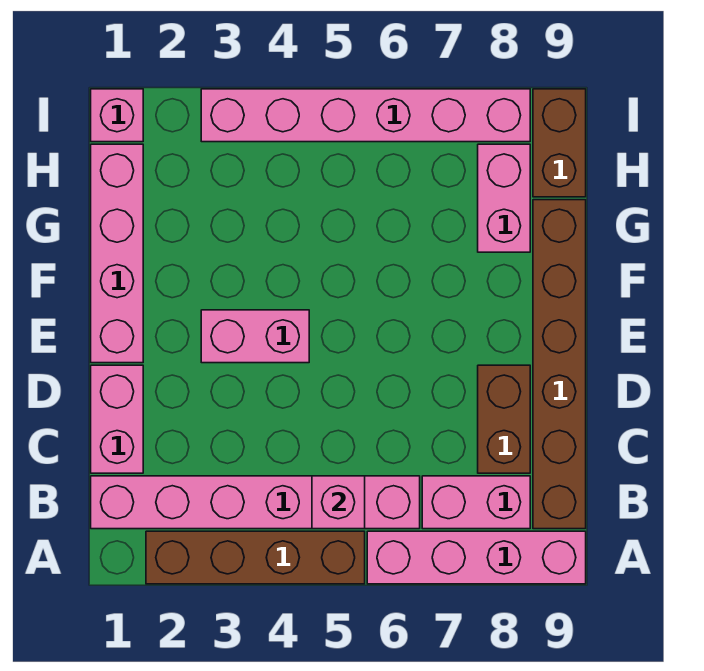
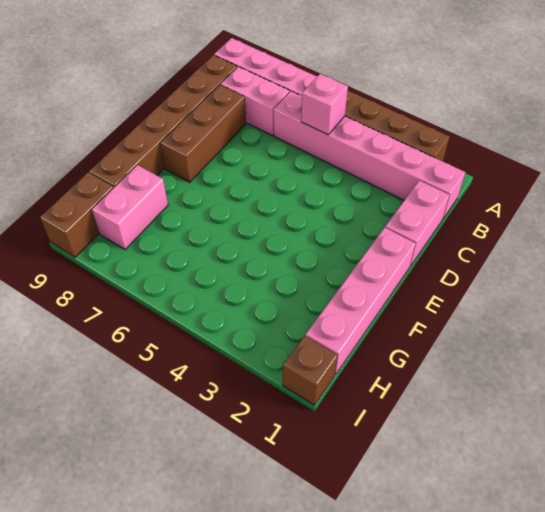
brown brick C8:D8 level 1 -> brown brick C8:E8 level 1
pink brick E3:E4 level 1 -> none
pink brick I1 level 1 -> brown brick I1 level 1
pink brick I3:I8 level 1 -> none

